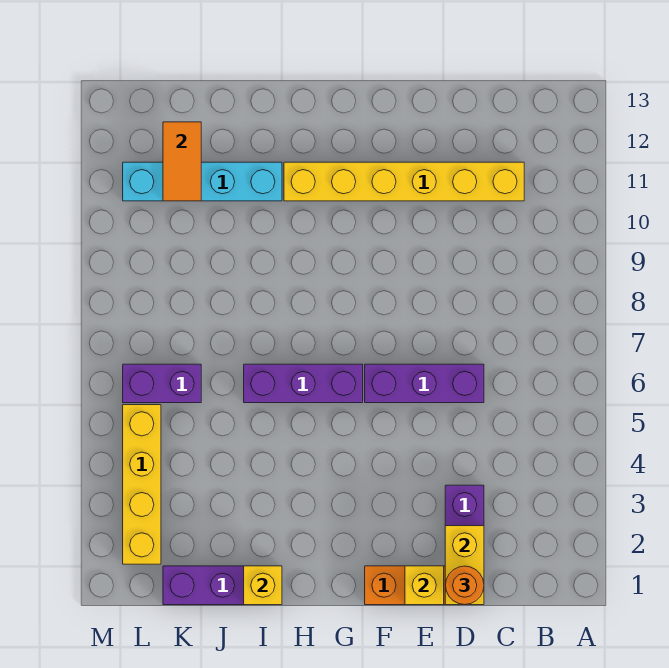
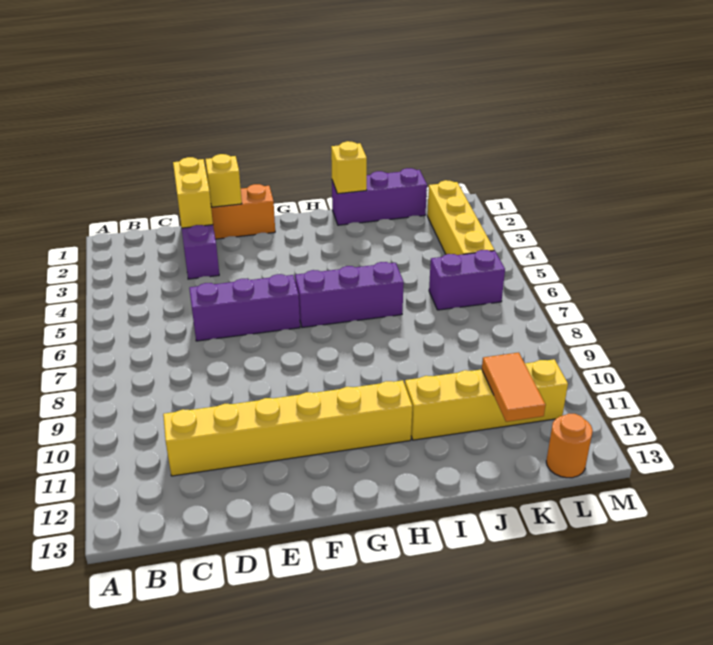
orange round brick D1 level 3 -> orange round brick L13 level 1
cyan brick I11:L11 level 1 -> yellow brick I11:L11 level 1

